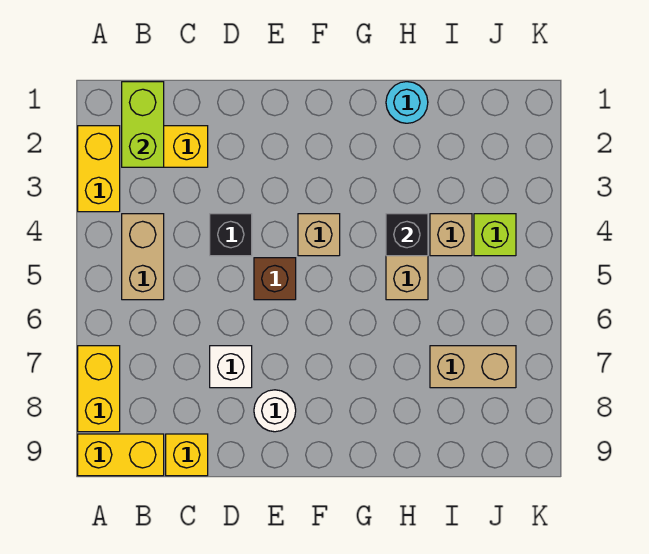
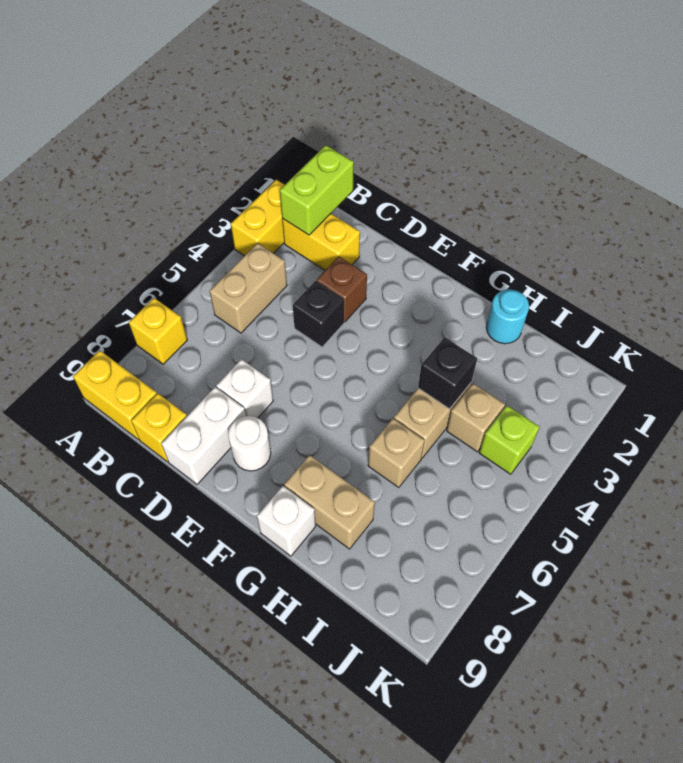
yellow brick A7:A8 level 1 -> yellow brick A7 level 1
none -> white brick D8:D9 level 1
brown brick E5 level 1 -> brown brick D3 level 1
tan brick F4 level 1 -> tan brick H6 level 1
none -> white brick G9 level 1
tan brick I7:J7 level 1 -> tan brick G8:H8 level 1

